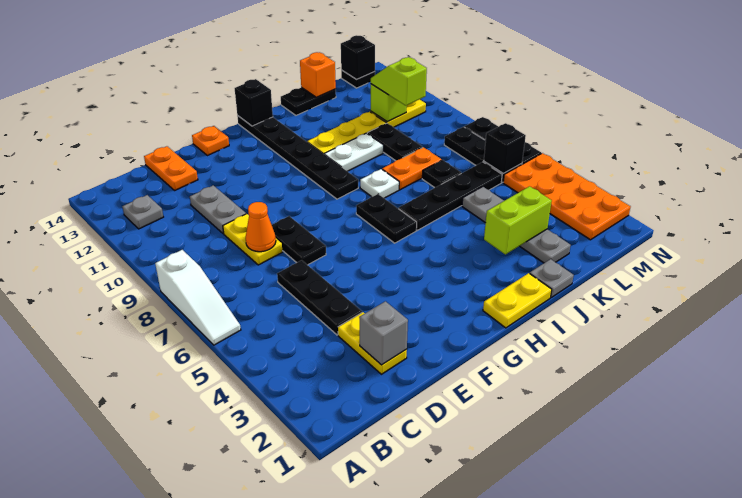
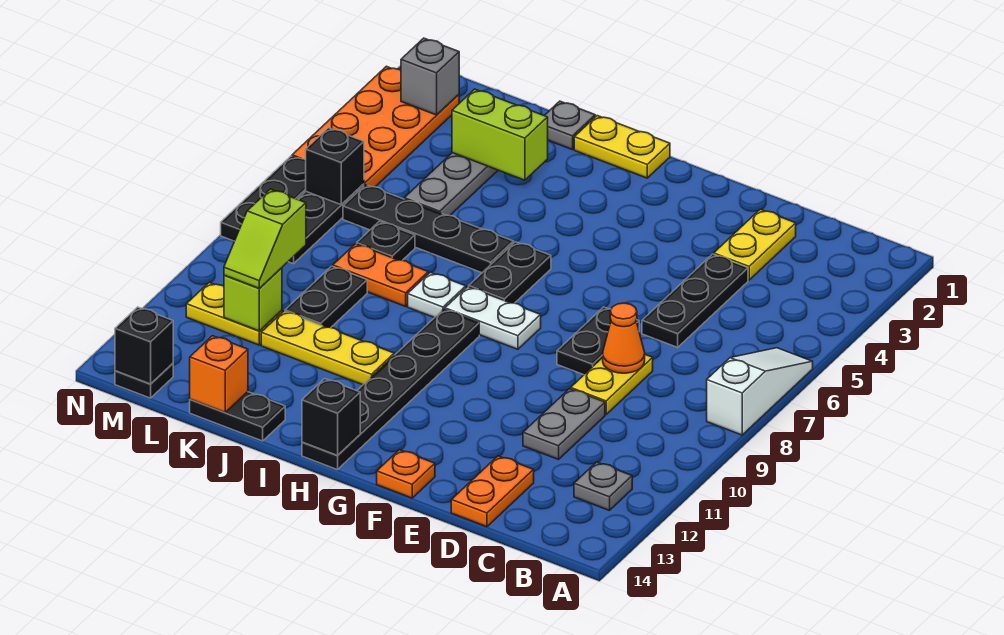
grey brick D2 level 2 -> grey brick M2 level 2
white plate I10:J10 level 1 -> white plate G8:H8 level 1

